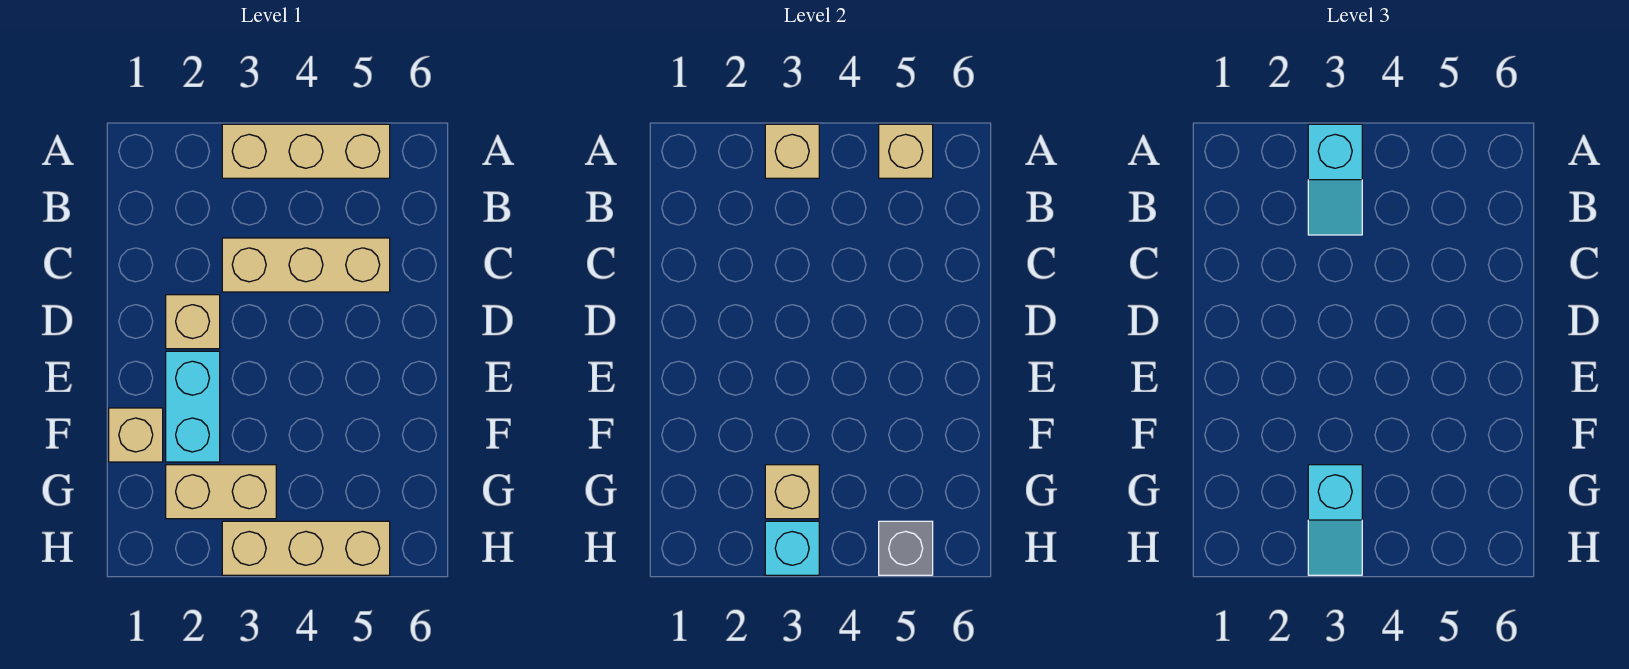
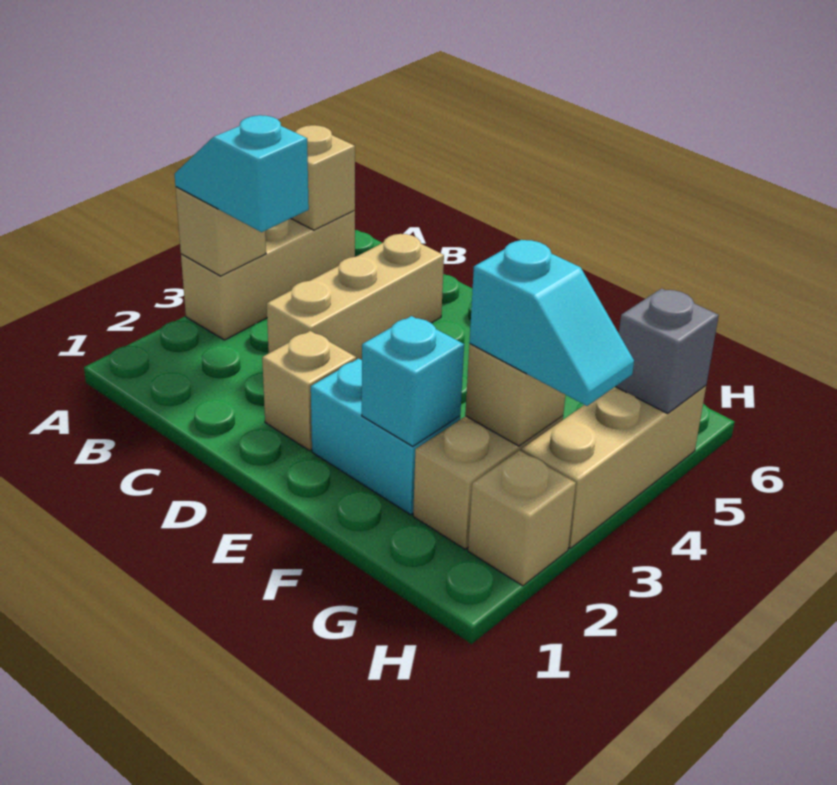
cyan slope A3:B3 level 3 top A -> cyan slope A3:B3 level 3 top B
tan brick F1 level 1 -> tan brick H2 level 1
cyan brick H3 level 2 -> cyan brick F2 level 2

